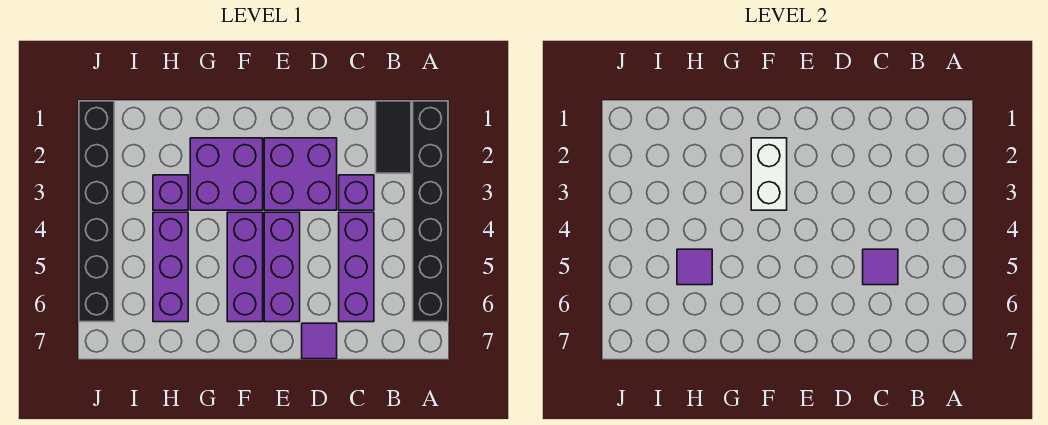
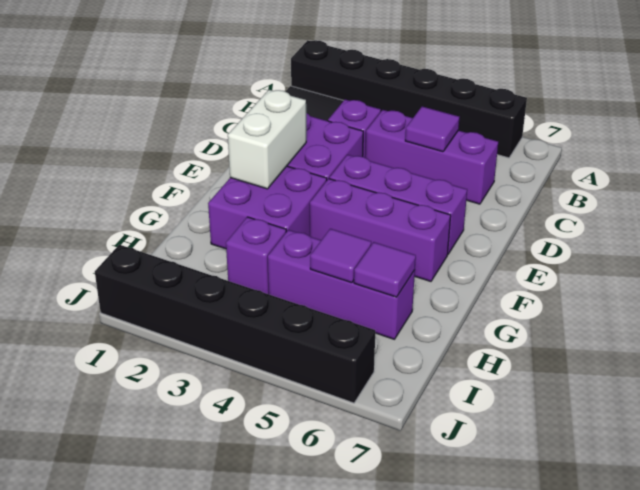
purple tile D7 level 1 -> purple tile H6 level 2
white brick F2:F3 level 2 -> white brick E2:F2 level 2

